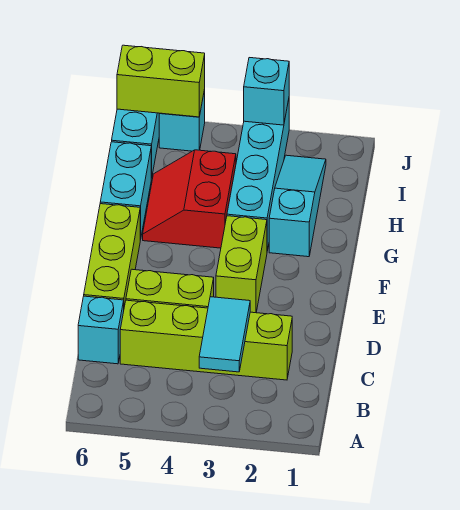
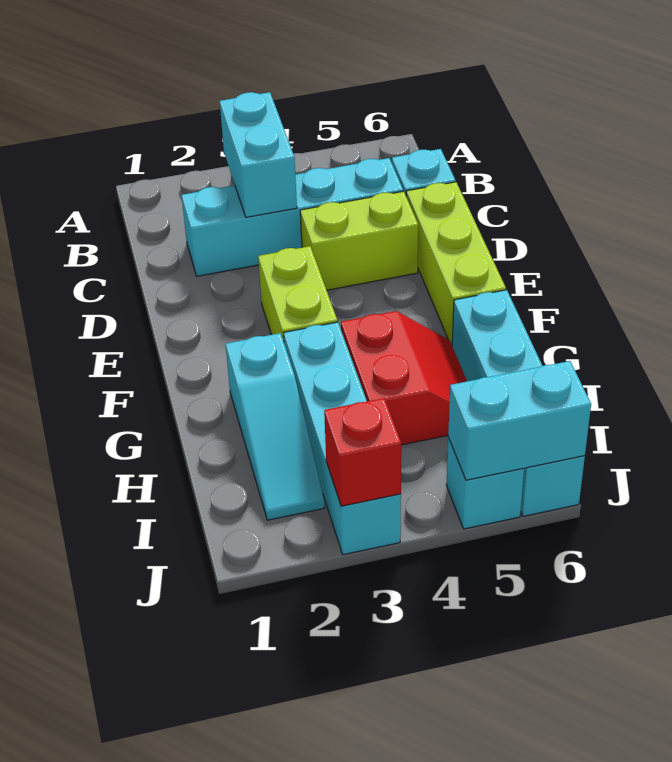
cyan tile B3:C3 level 2 -> cyan brick B3:C3 level 2
lime brick C2:C5 level 1 -> cyan brick C2:C5 level 1
cyan brick J3 level 2 -> red brick J3 level 2
lime brick J5:J6 level 2 -> cyan brick J5:J6 level 2

